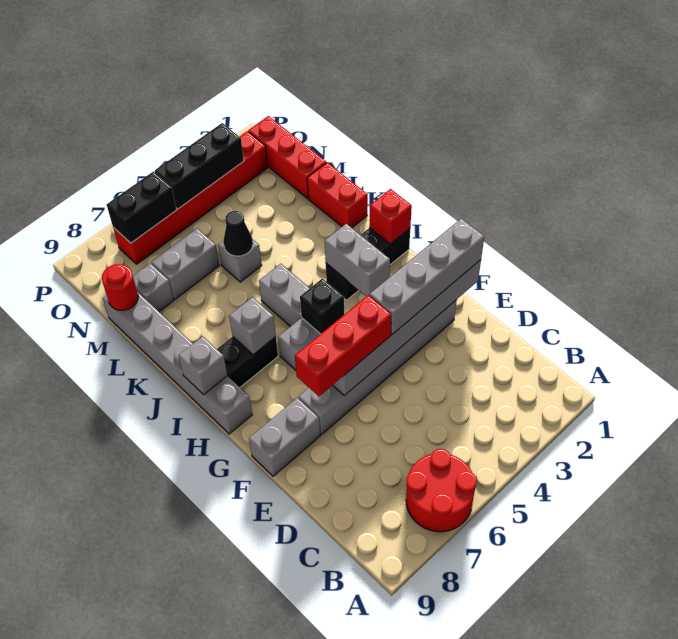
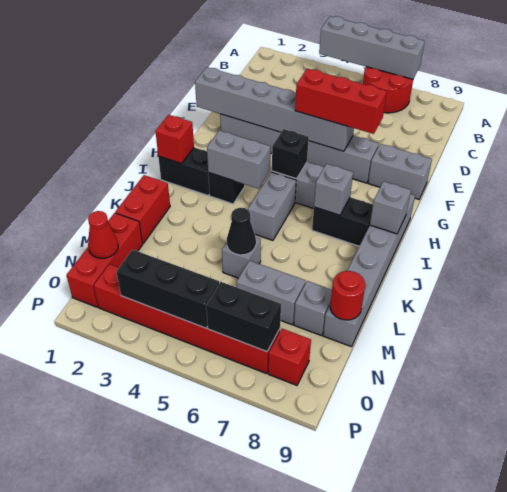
grey brick F1:F4 level 3 -> grey brick A4:A7 level 2
grey brick H3:I3 level 2 -> grey brick I3:I4 level 2
none -> red cone N1 level 2
none -> red brick O8 level 1

